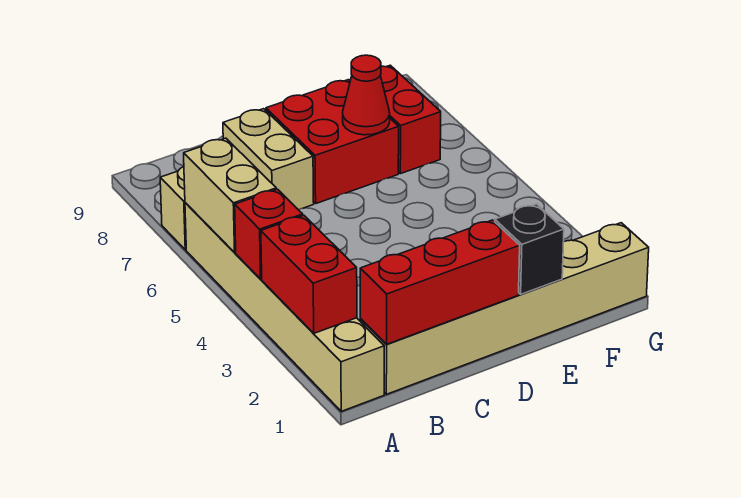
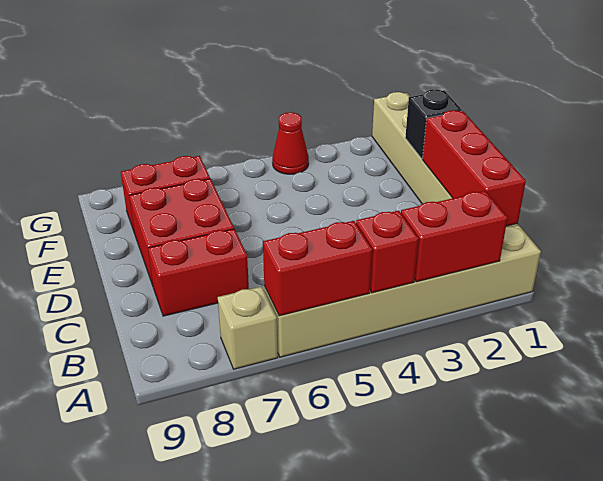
tan brick A5:A6 level 2 -> red brick A5:A6 level 2
tan brick C7:C8 level 1 -> red brick C7:C8 level 1
red cone E7 level 2 -> red cone G4 level 1

